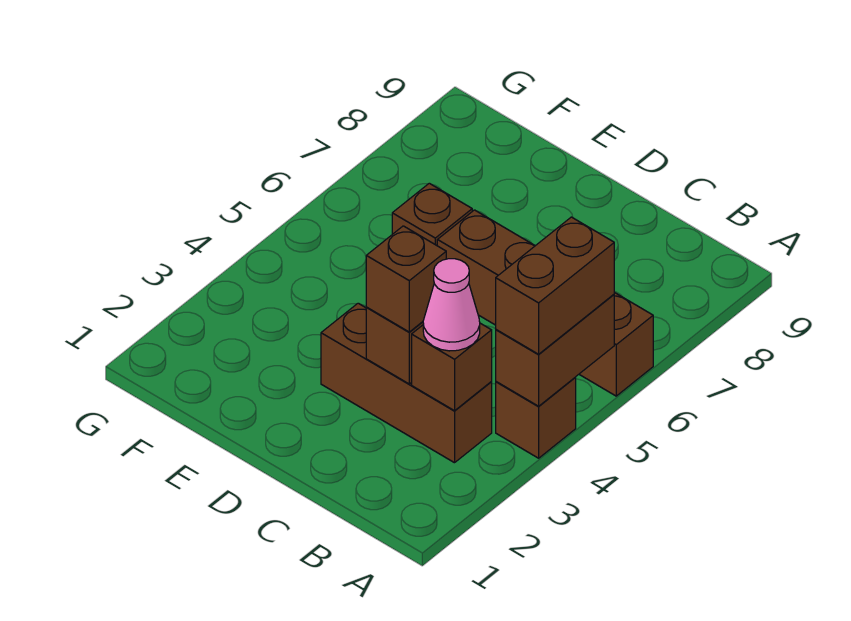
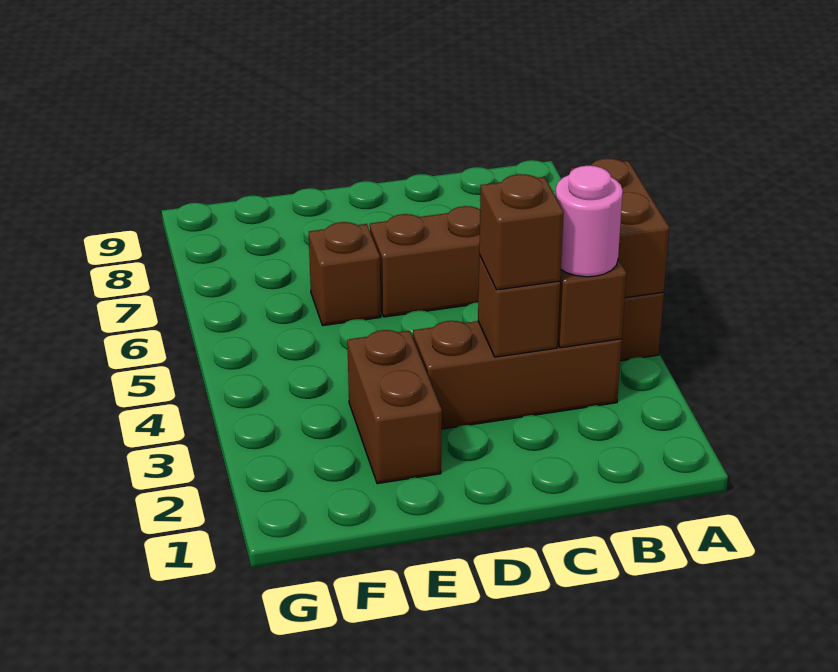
brown brick A4:A5 level 3 -> brown brick E2:E3 level 1
pink cone B3 level 3 -> pink round brick B3 level 3

